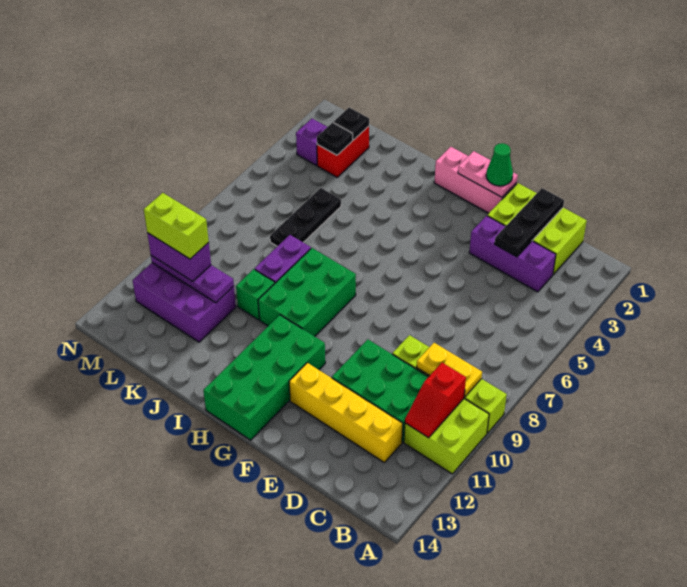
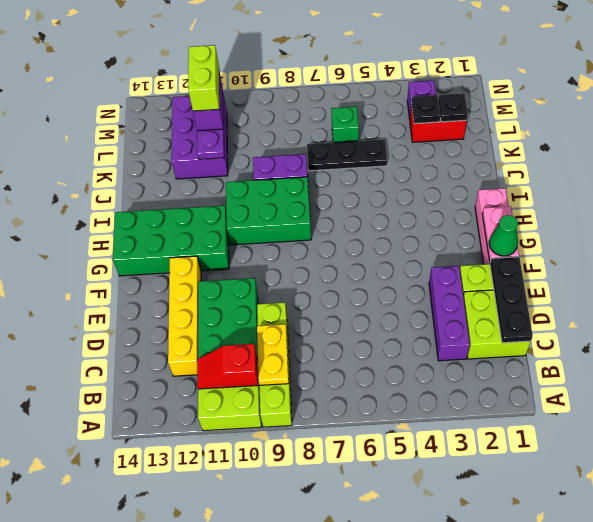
black plate D1:D3 level 2 -> black plate C1:E1 level 2
green brick J10 level 1 -> green brick L6 level 1

